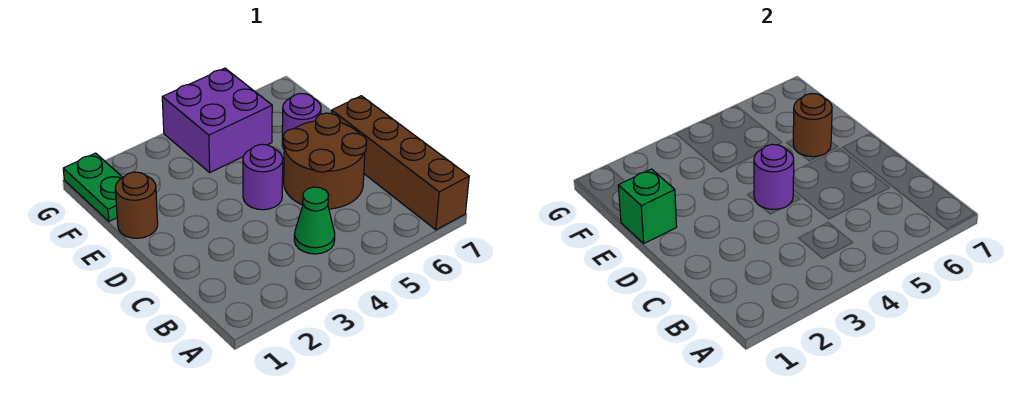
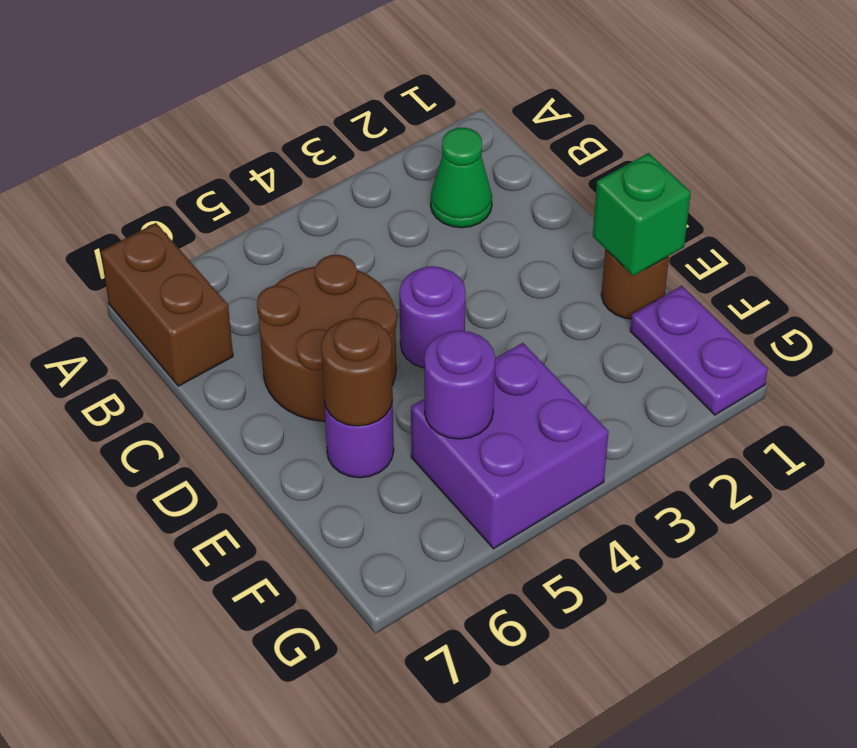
brown brick A7:D7 level 1 -> brown brick A7:B7 level 1
green cone B4 level 1 -> green cone B2 level 1
purple round brick D4 level 2 -> purple round brick F5 level 2
green plate F1:G1 level 1 -> purple plate F1:G1 level 1

